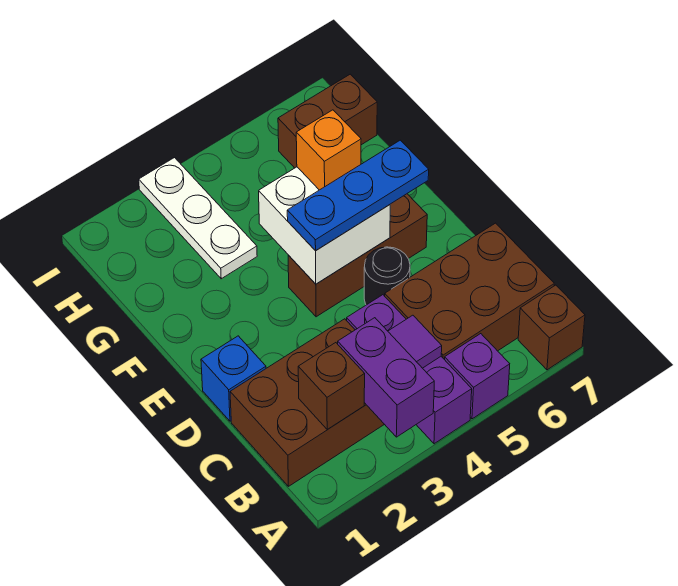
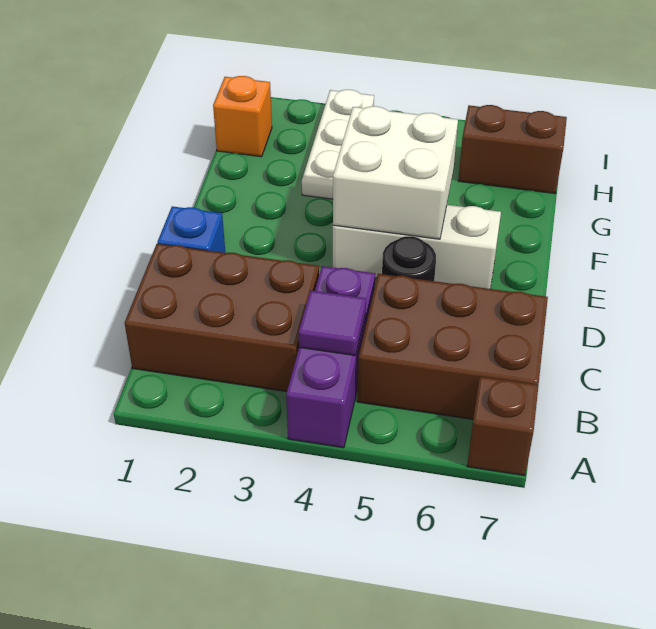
purple brick A3:B3 level 2 -> none
purple brick A5 level 1 -> none
brown brick B2 level 2 -> none
brown brick E4:E6 level 1 -> white brick E4:E6 level 1
blue plate E4:E6 level 3 -> none
orange brick F5 level 3 -> orange brick H1 level 1

